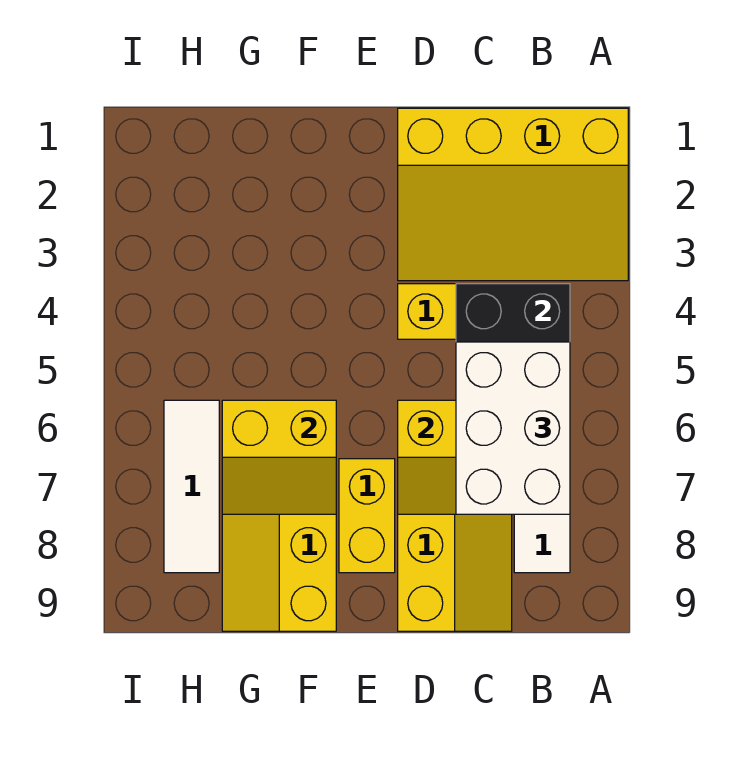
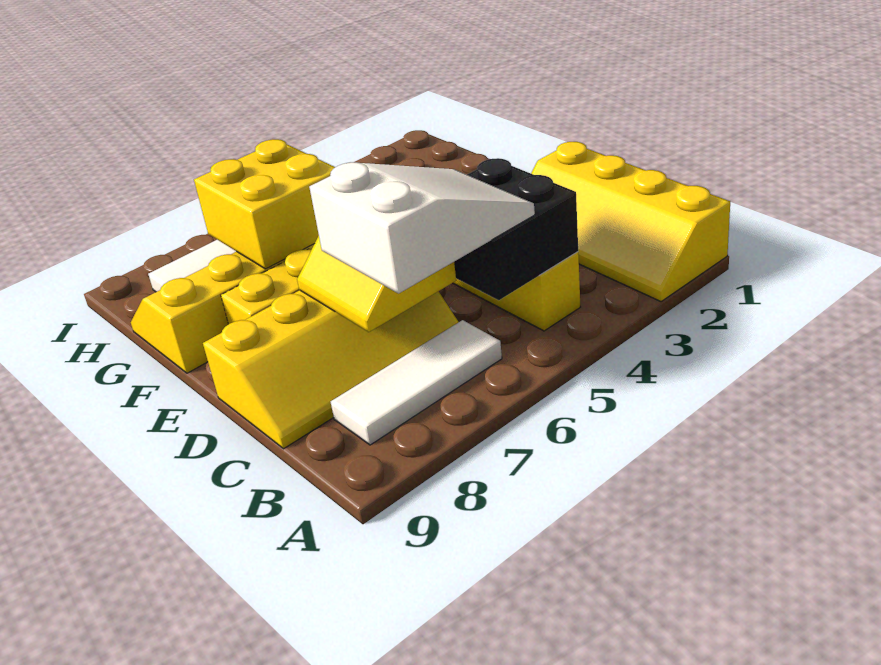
yellow slope A1:D3 level 1 top 1 -> yellow slope A1:D2 level 1 top 1
white brick B5:C7 level 3 -> white slope B5:C7 level 3 top 7
yellow slope F6:G7 level 2 top 6 -> yellow brick F6:G7 level 2

